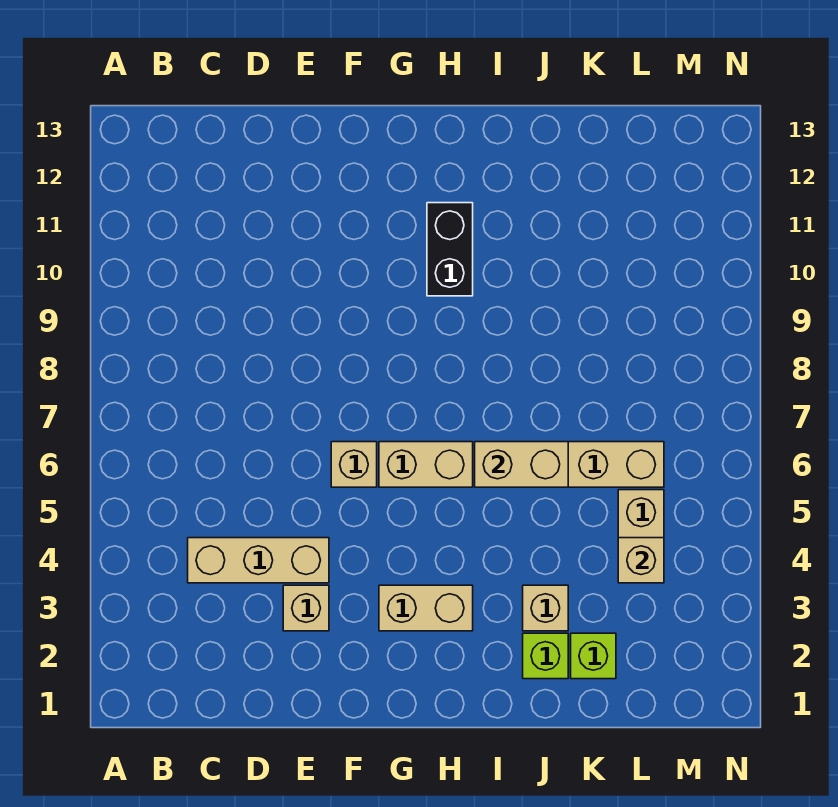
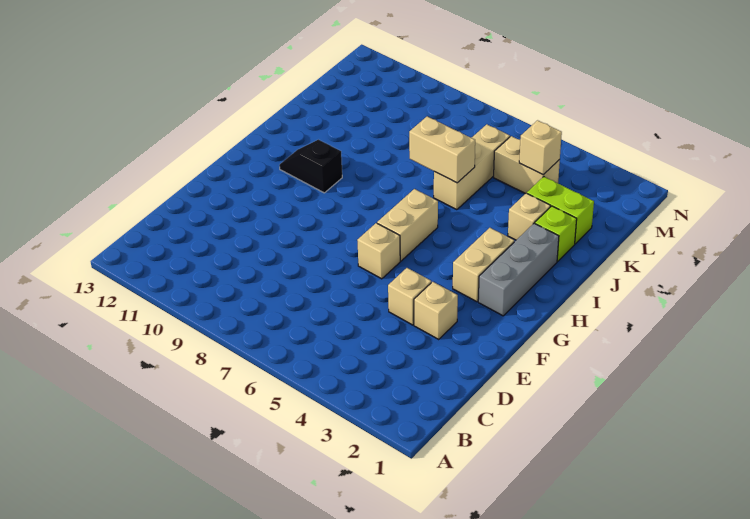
tan brick C4:E4 level 1 -> tan brick E4 level 1
none -> grey brick G2:I2 level 1
black brick H10:H11 level 1 -> black slope H10:H11 level 1 top 10
tan brick I6:J6 level 2 -> tan brick J6:J7 level 2
lime brick K2 level 1 -> lime brick K2:K3 level 1

